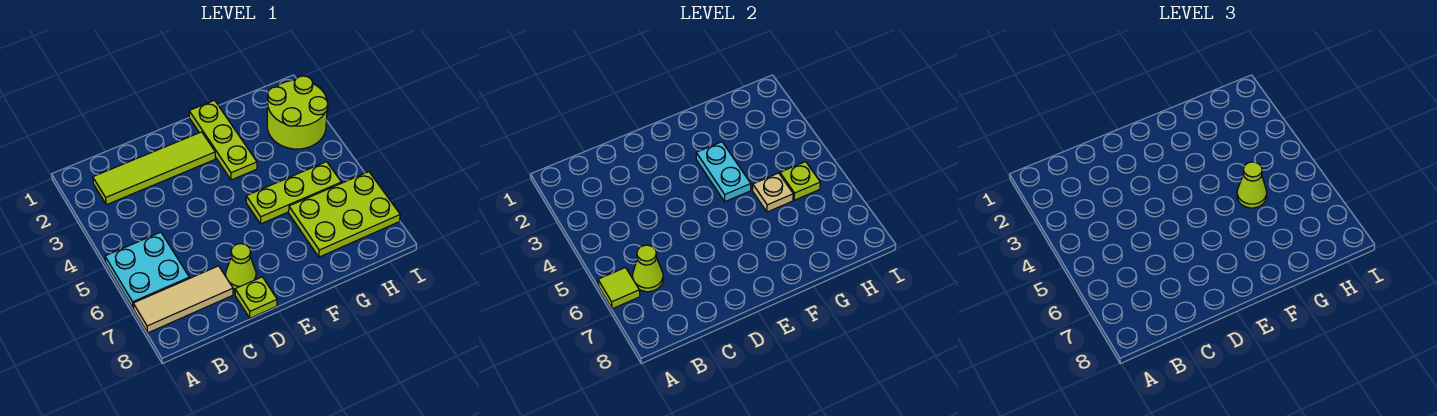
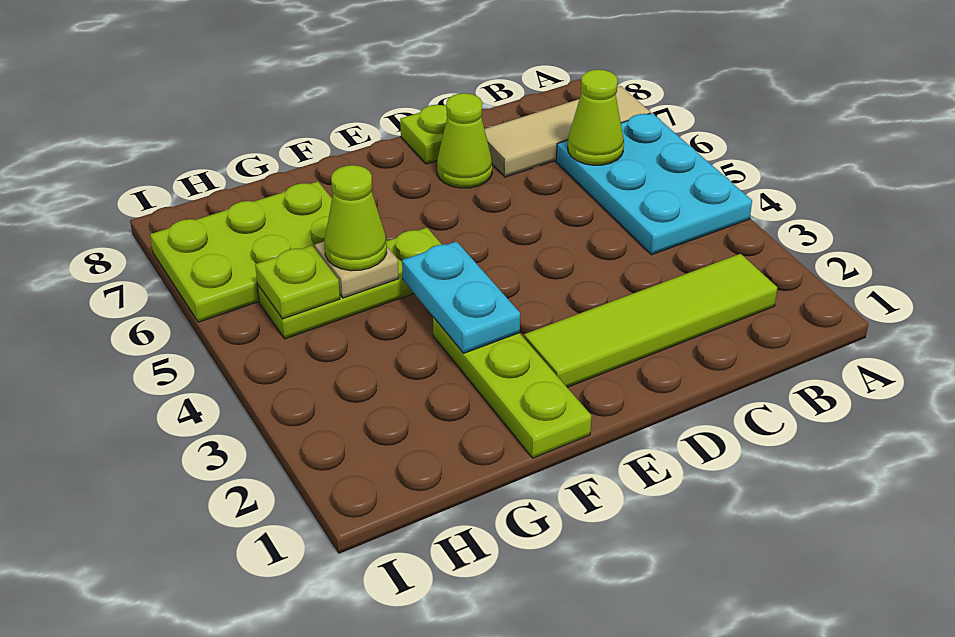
cyan plate A5:B6 level 1 -> cyan plate A4:B6 level 1
lime tile A6 level 2 -> none
lime round brick H2:I3 level 1 -> none

